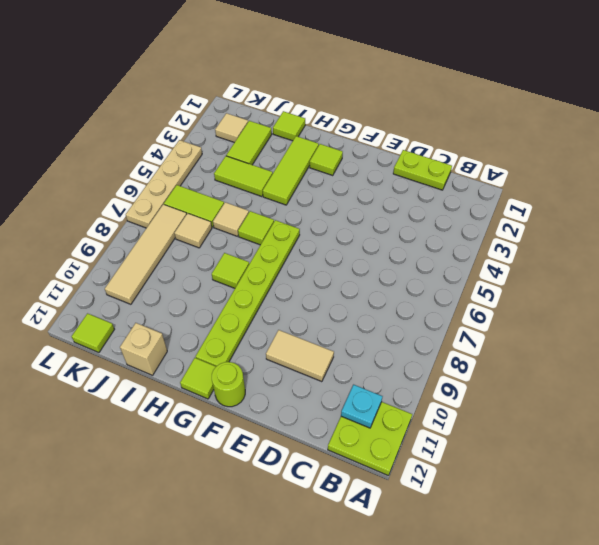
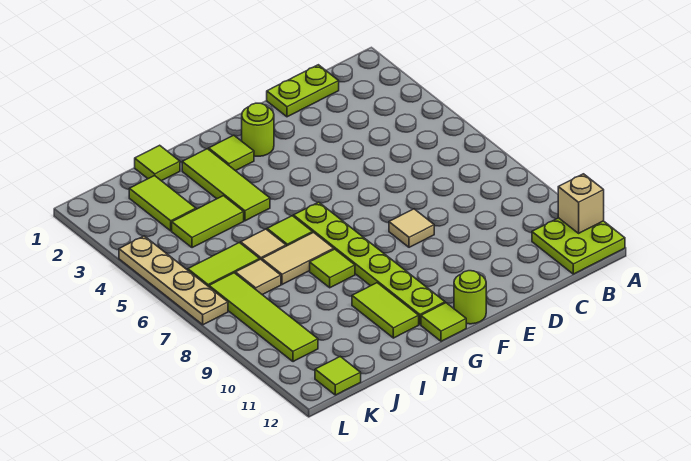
cyan plate B11 level 2 -> none
tan tile D10:E10 level 1 -> tan tile H7:I7 level 1
none -> lime round brick F2 level 1
none -> lime tile H10:H11 level 1
tan brick I12 level 1 -> tan brick A11 level 2
tan tile K2 level 1 -> tan tile E8 level 1
tan tile K7:K10 level 1 -> lime tile K7:K10 level 1

